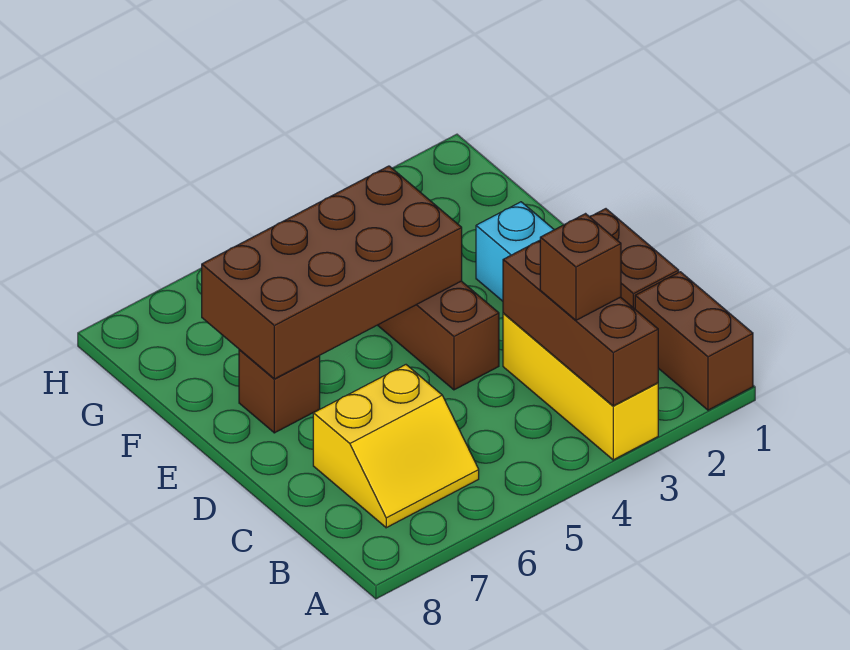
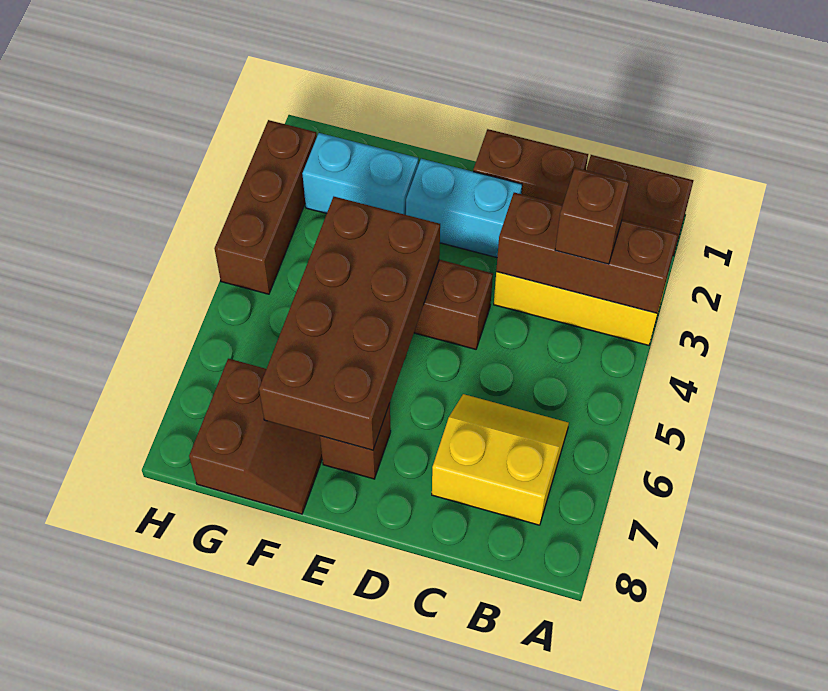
yellow slope B6:C7 level 1 top C -> yellow slope B6:C7 level 1 top 7
none -> cyan brick F2:G2 level 1
none -> brown slope F7:G8 level 1 top G
none -> brown brick H2:H4 level 1

